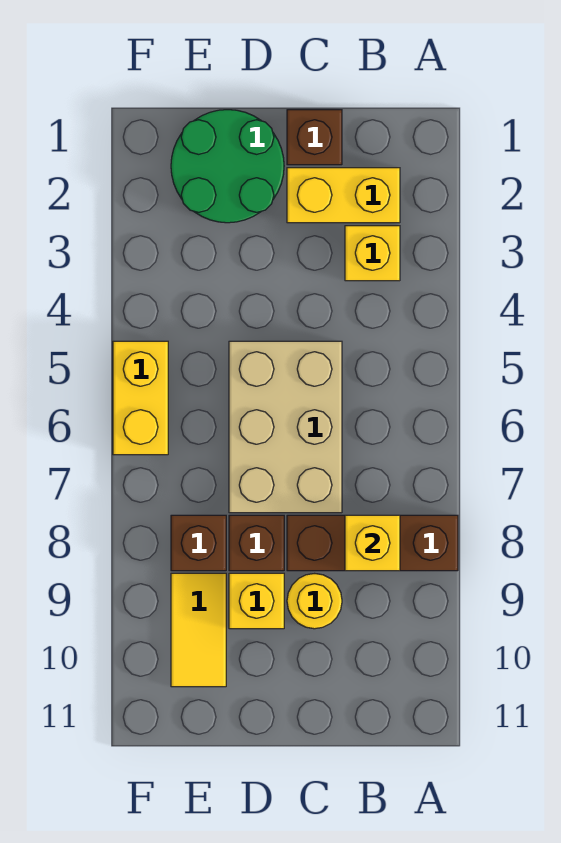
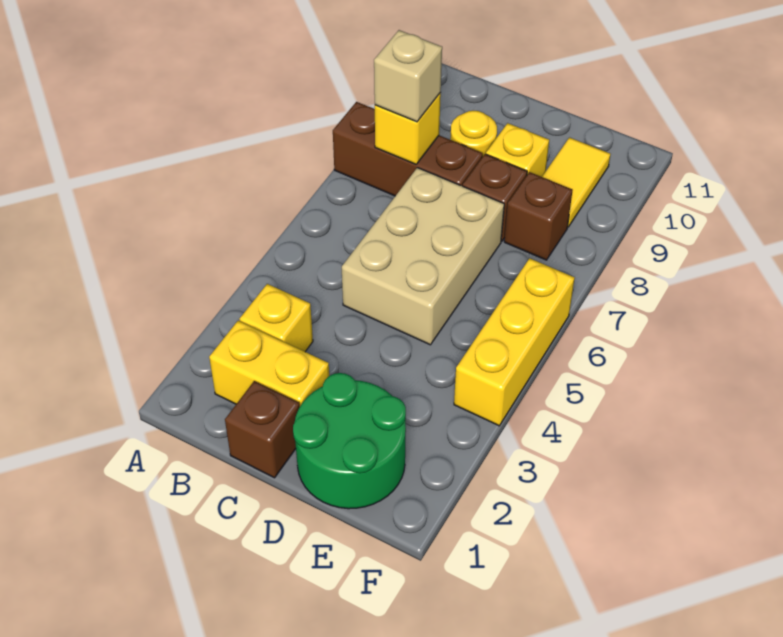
none -> tan brick B8 level 3
yellow brick F5:F6 level 1 -> yellow brick F4:F6 level 1

